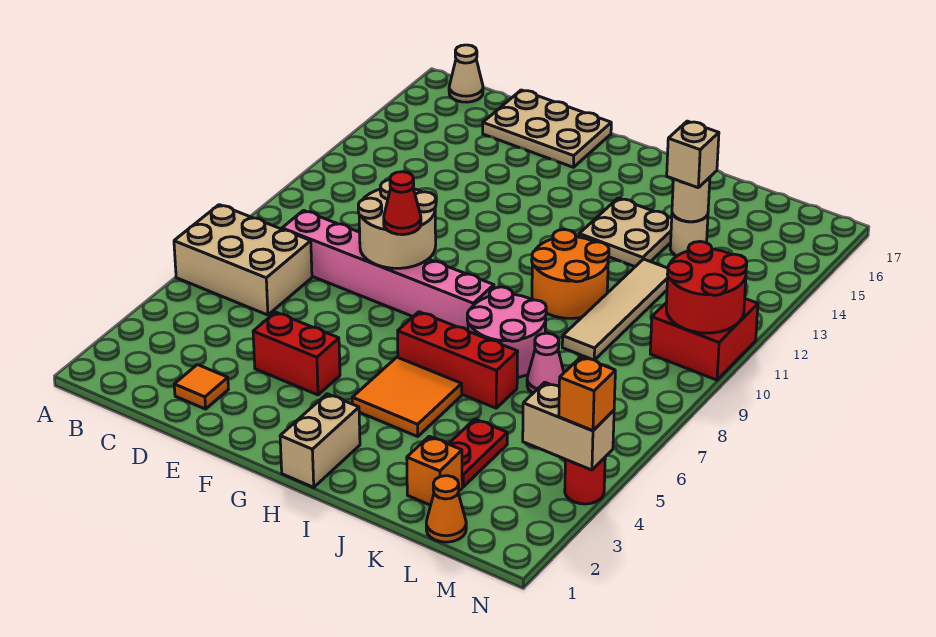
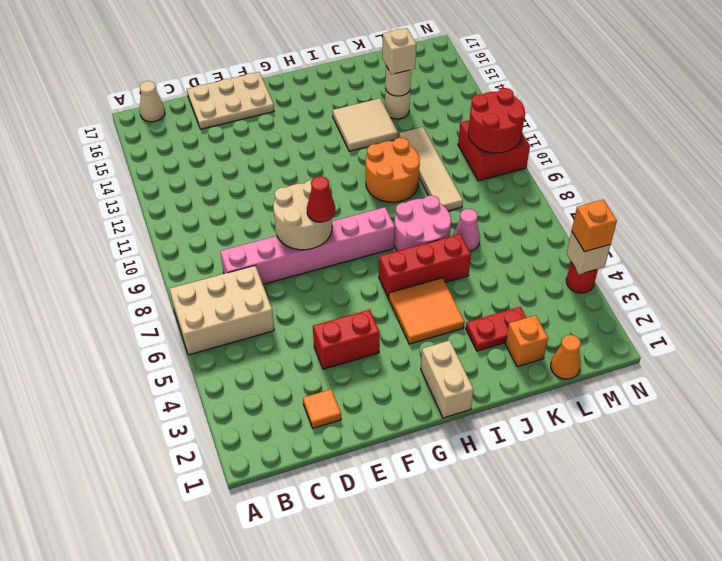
tan plate I13:J14 level 1 -> tan tile I13:J14 level 1
red plate K3:K4 level 1 -> red plate J3:K3 level 1
tan brick M4:N4 level 2 -> tan brick N4 level 2

